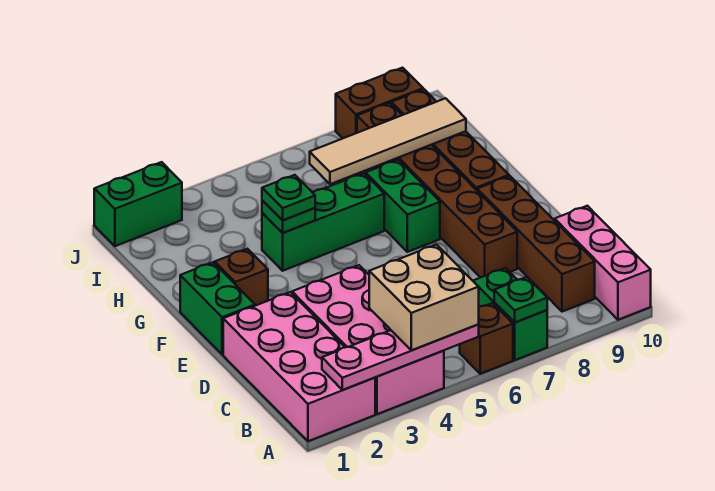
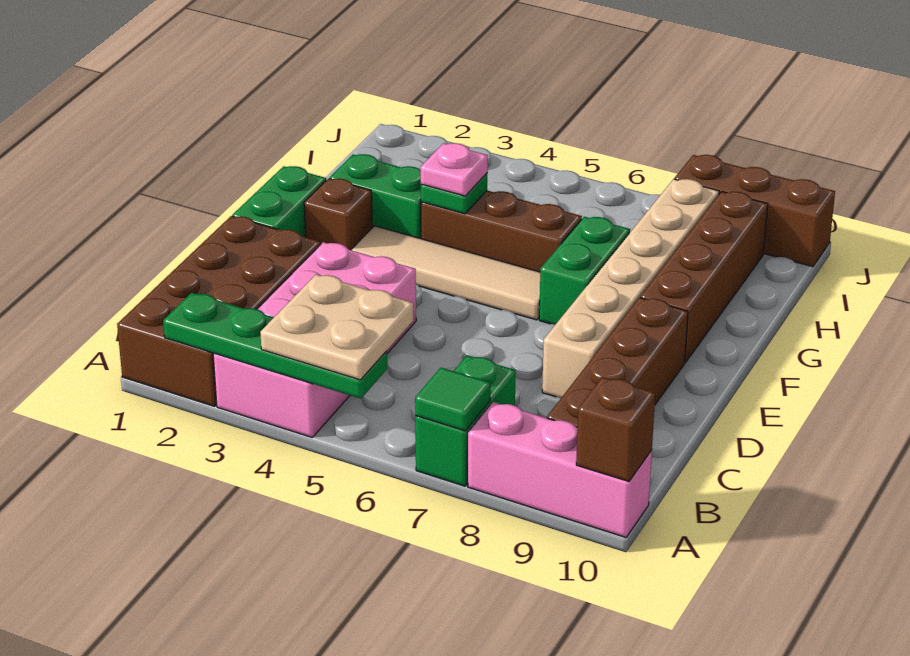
pink brick A1:D2 level 1 -> brown brick A1:D2 level 1
pink plate A2:A5 level 2 -> green plate A2:A5 level 2
tan brick A4:B5 level 3 -> tan plate A4:B5 level 3
brown brick A6 level 1 -> brown brick A10 level 2
green plate A7 level 2 -> green tile A7 level 2
pink brick A10:C10 level 1 -> pink brick A8:A10 level 1
brown brick D8:I8 level 1 -> tan brick D8:I8 level 1
green brick G4:G6 level 1 -> brown brick G4:G6 level 1
green plate G4 level 3 -> pink plate G4 level 3
tan tile H6:H9 level 2 -> tan tile F3:F6 level 1
green brick J1:J2 level 1 -> green brick G2:G3 level 1
brown brick J8:J9 level 1 -> brown brick J8:J10 level 1

